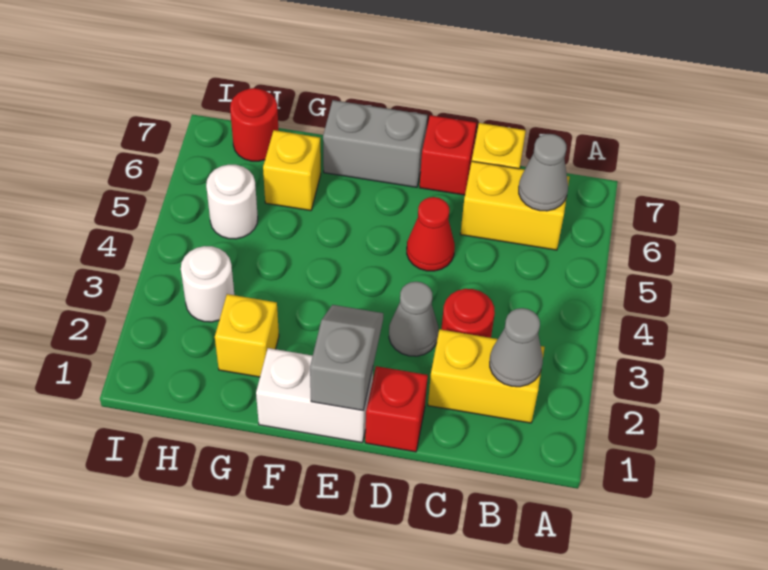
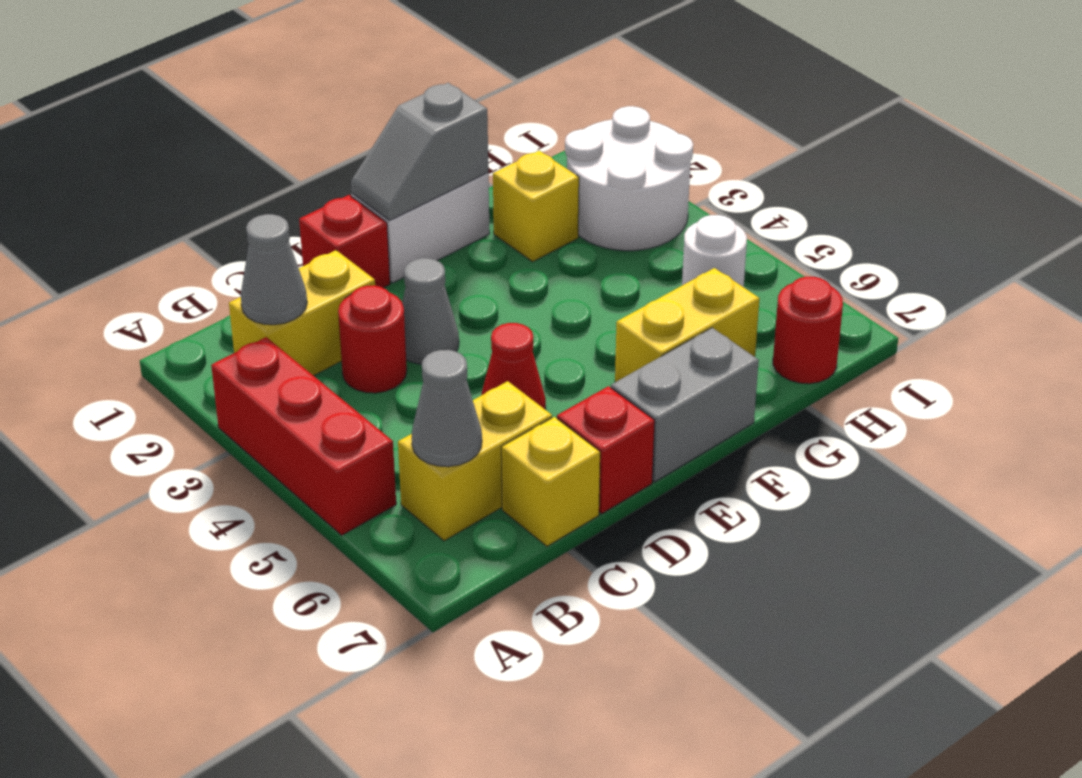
none -> red brick A3:A5 level 1
grey slope E1:E2 level 2 top 1 -> grey slope E1:F1 level 2 top F
yellow brick G6 level 1 -> yellow brick F6:G6 level 1
white round brick H3 level 1 -> white round brick H2:I3 level 1

